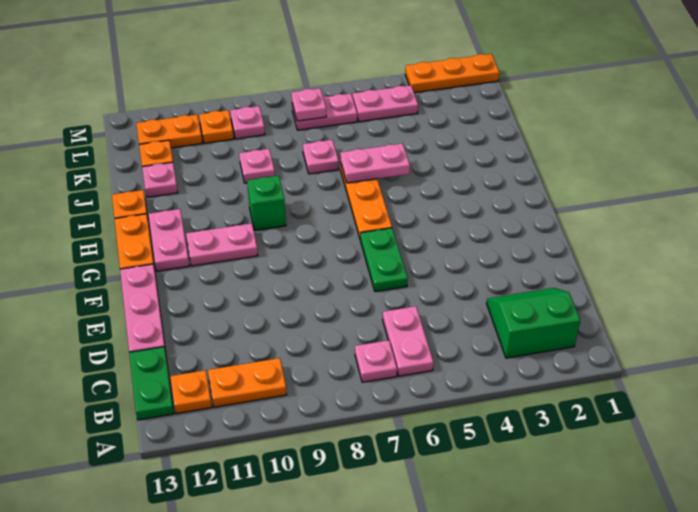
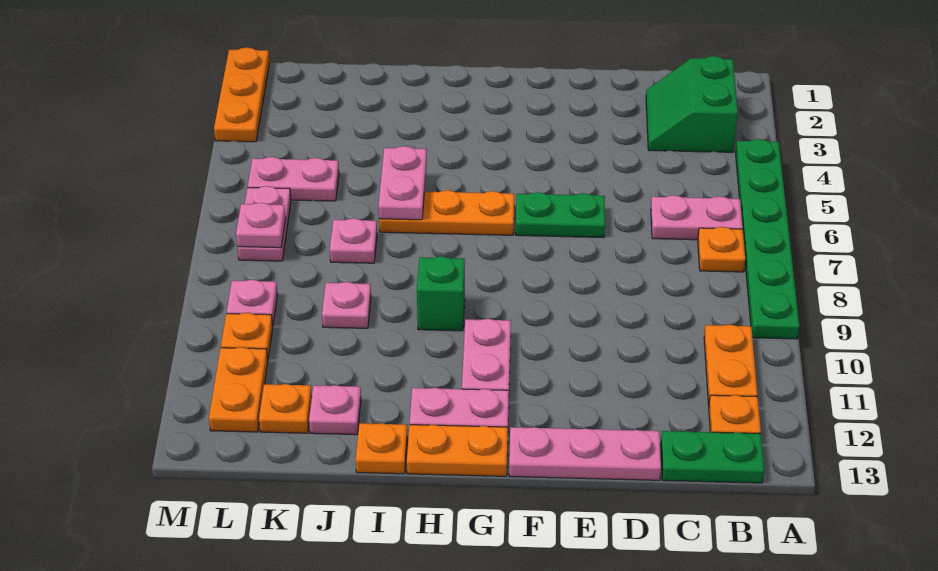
none -> green plate A4:A9 level 1
pink plate B7 level 1 -> orange plate B7 level 1
pink plate L4:L5 level 1 -> pink plate K5:L5 level 1

